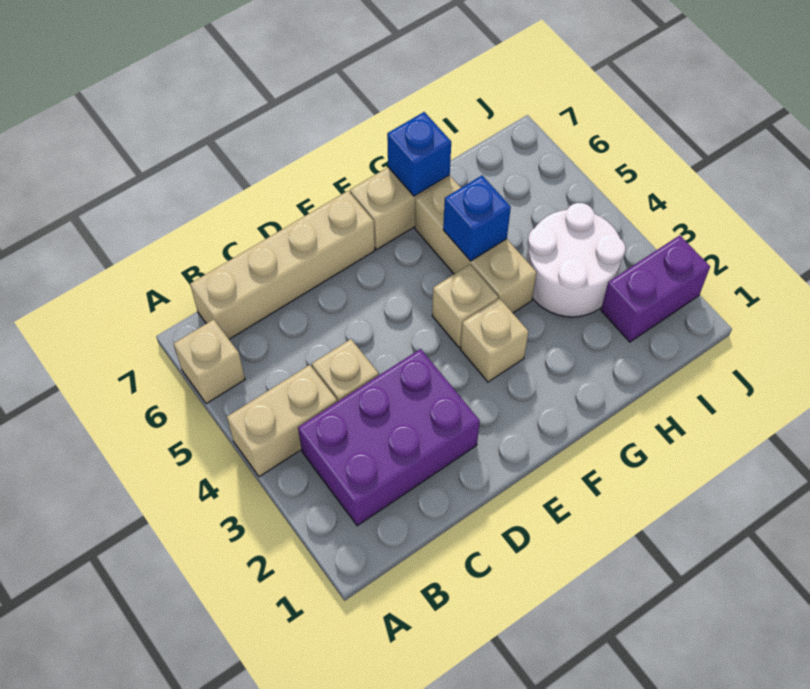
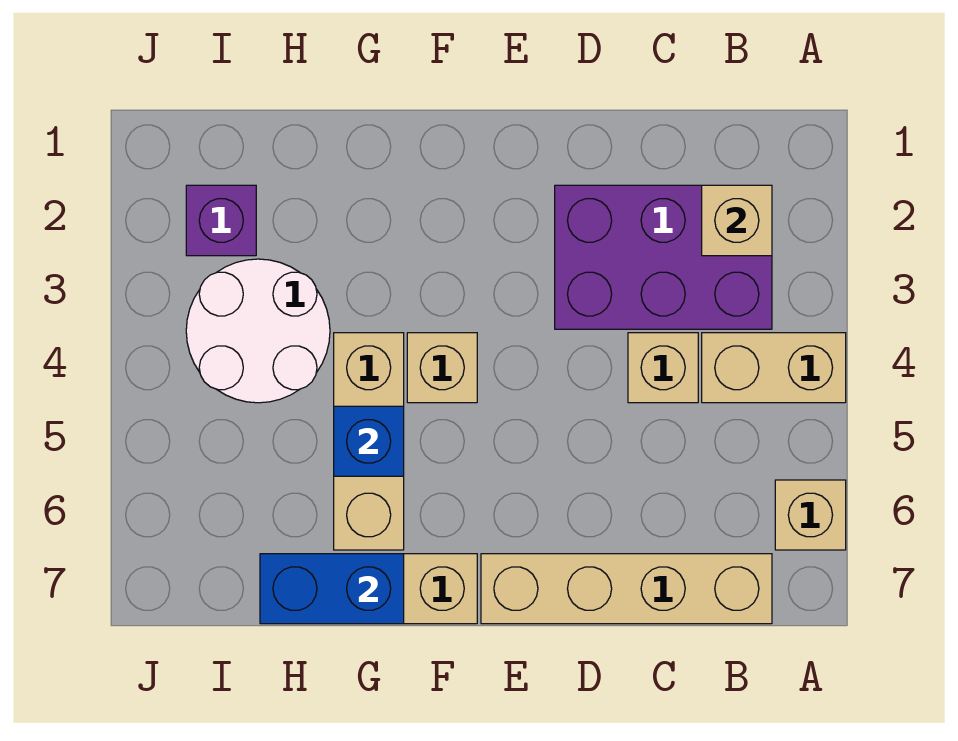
tan brick F3 level 1 -> tan brick B2 level 2
blue brick G7 level 2 -> blue brick G7:H7 level 2
purple brick I2:J2 level 1 -> purple brick I2 level 1

